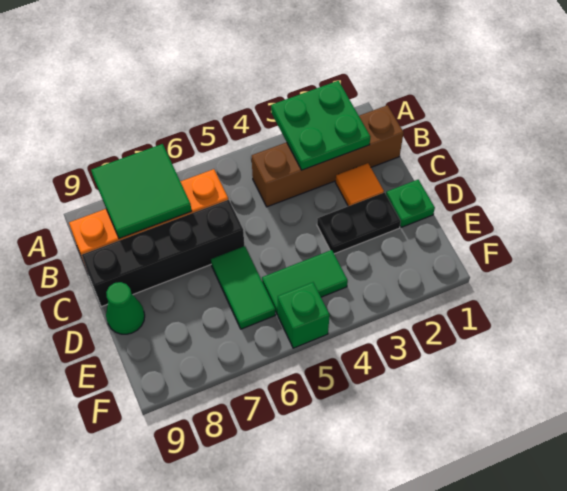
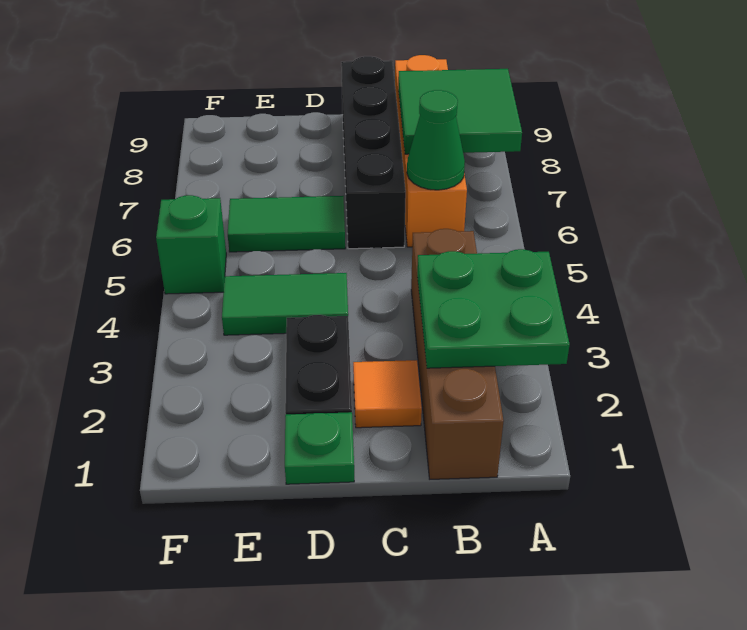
green cone D9 level 1 -> green cone B6 level 2
green tile E4:E5 level 1 -> green tile D4:E4 level 1

